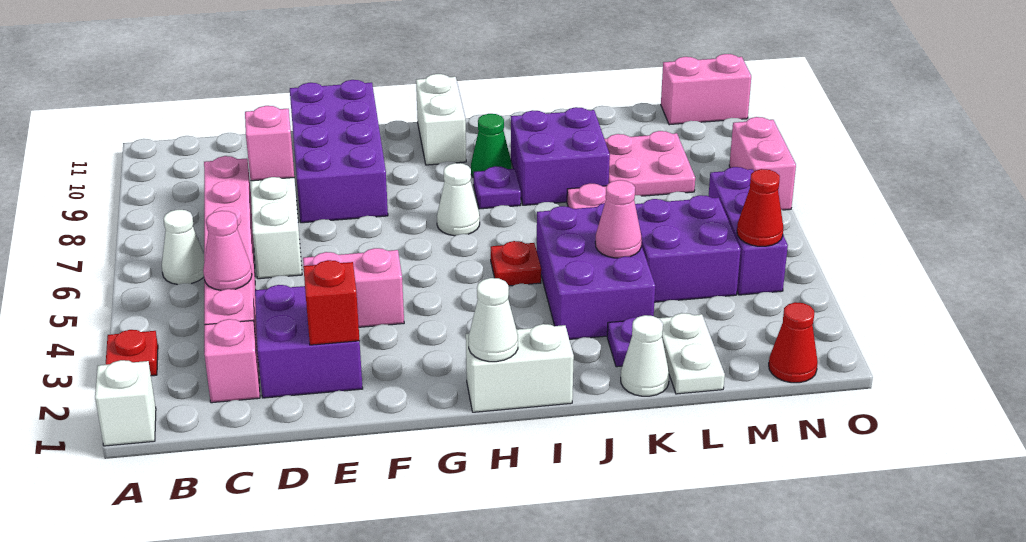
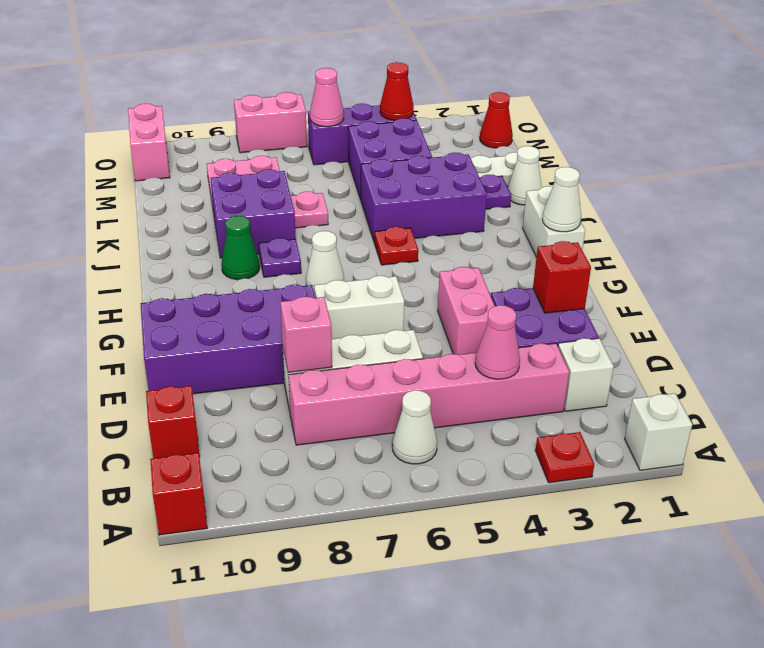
none -> red brick A11 level 1
pink brick C2 level 1 -> white brick C2 level 1
none -> red brick C11 level 1
white brick H10:H11 level 1 -> white brick F6:F7 level 1
pink cone K4 level 2 -> pink cone N6 level 2

